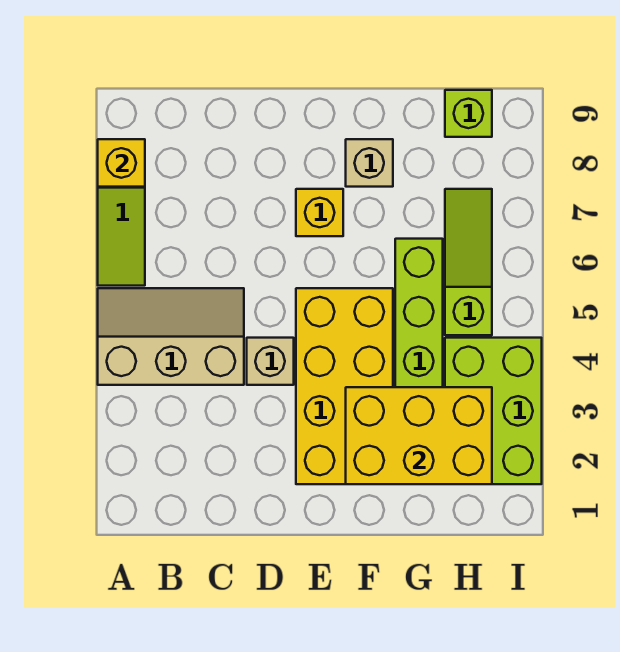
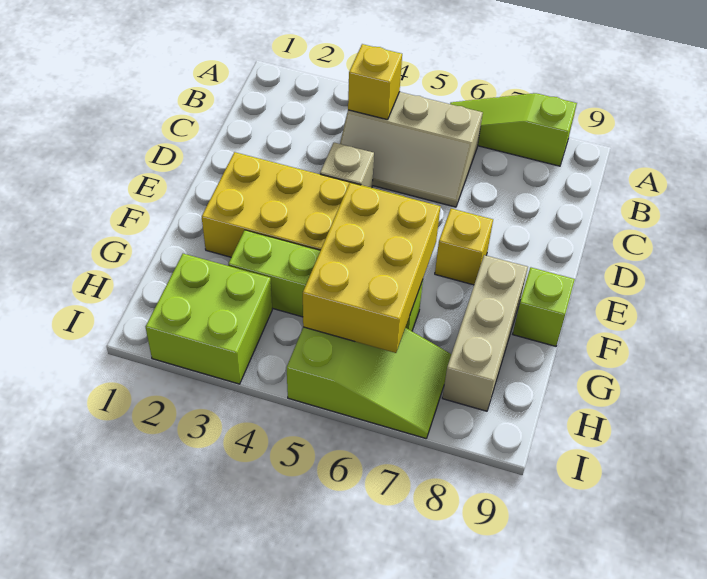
tan slope A4:C5 level 1 top 4 -> tan slope B4:C6 level 1 top B
yellow brick A8 level 2 -> yellow brick B4 level 2
yellow brick F2:H3 level 2 -> yellow brick F5:H6 level 2
tan brick F8 level 1 -> tan brick F8:H8 level 1
lime brick H2:I4 level 1 -> lime brick H2:I3 level 1
lime slope H5:H7 level 1 top 5 -> lime slope H5:I7 level 1 top 5
lime brick H9 level 1 -> lime brick F9 level 1

